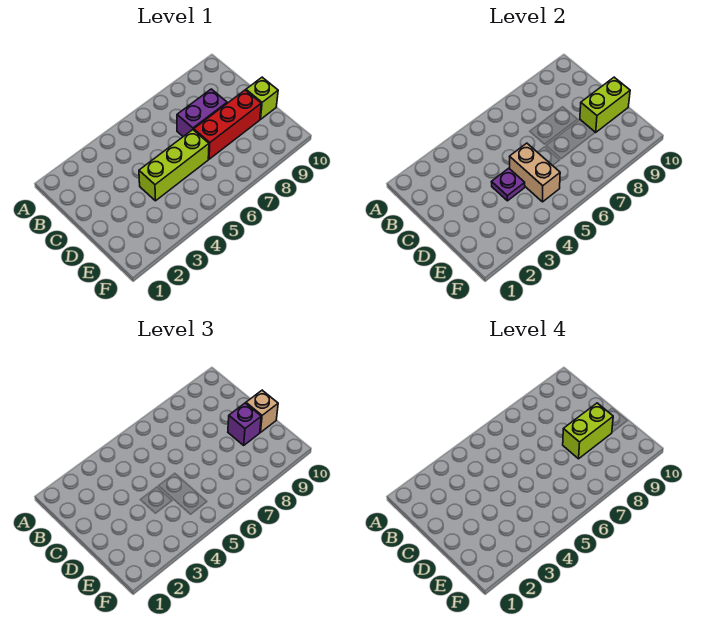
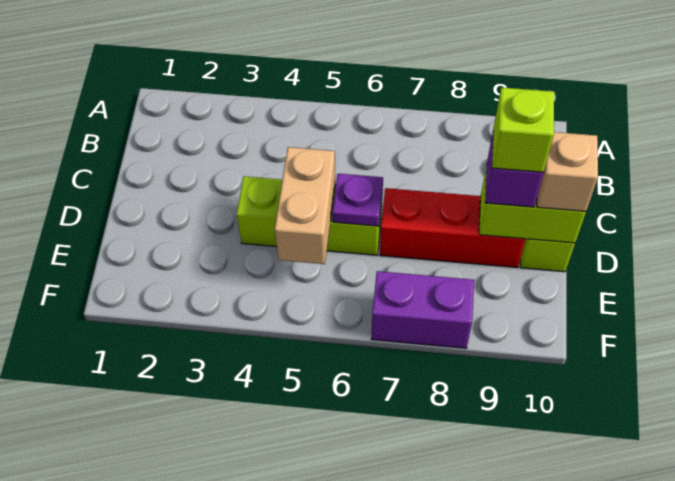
purple brick C7:C8 level 1 -> purple brick F7:F8 level 1
purple plate D4 level 2 -> purple plate D6 level 2
lime brick D8:D9 level 4 -> lime brick D9 level 4

